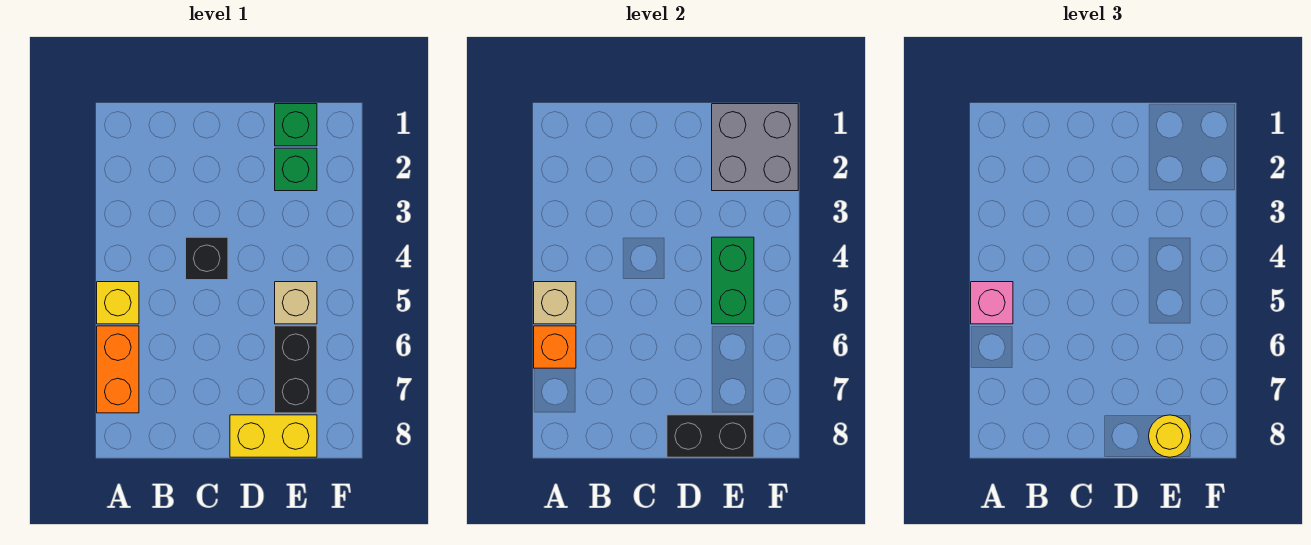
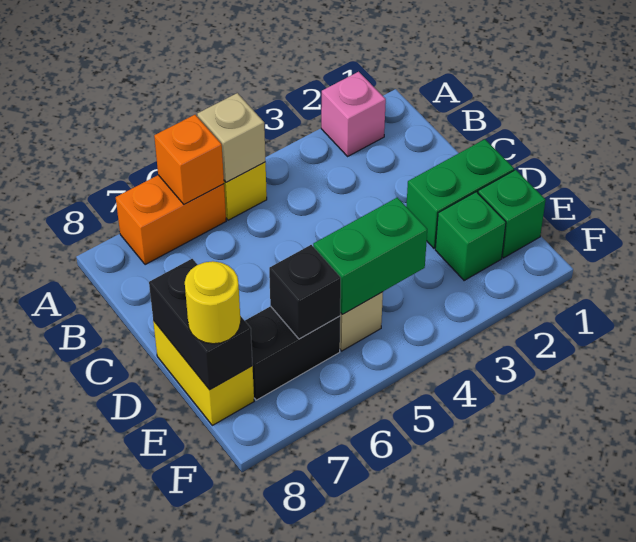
pink brick A5 level 3 -> pink brick A2 level 1
black brick C4 level 1 -> black brick E6 level 2
none -> green brick D1:D2 level 1
grey brick E1:F2 level 2 -> none

